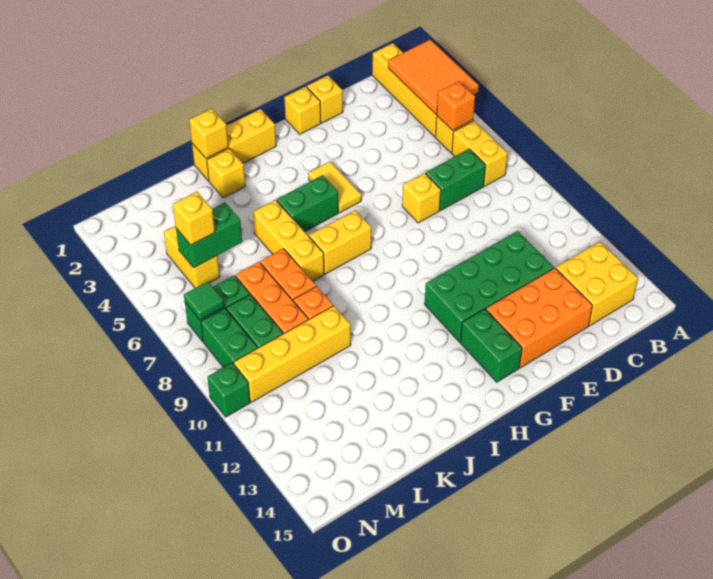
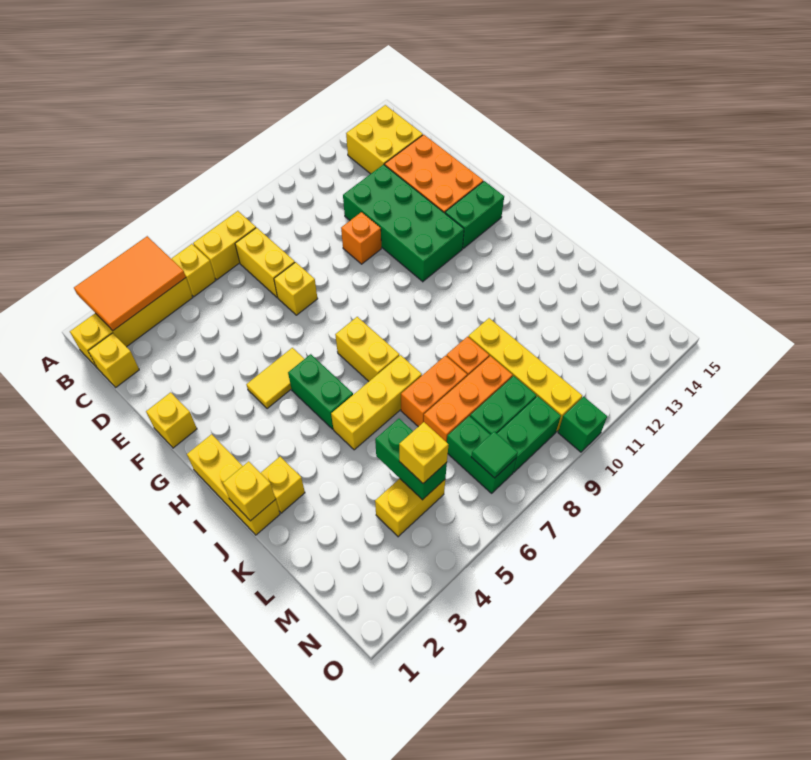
orange brick B5 level 2 -> orange brick E10 level 1
green brick C7:D7 level 1 -> yellow brick C7:D7 level 1
yellow brick E1 level 1 -> yellow brick C1 level 1

